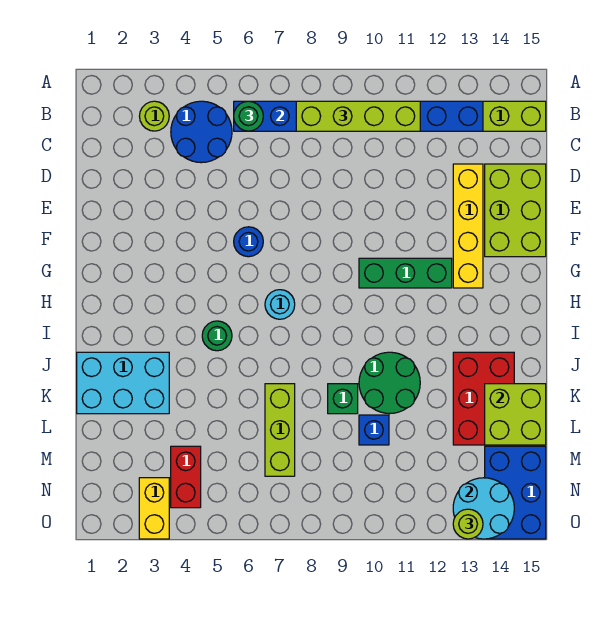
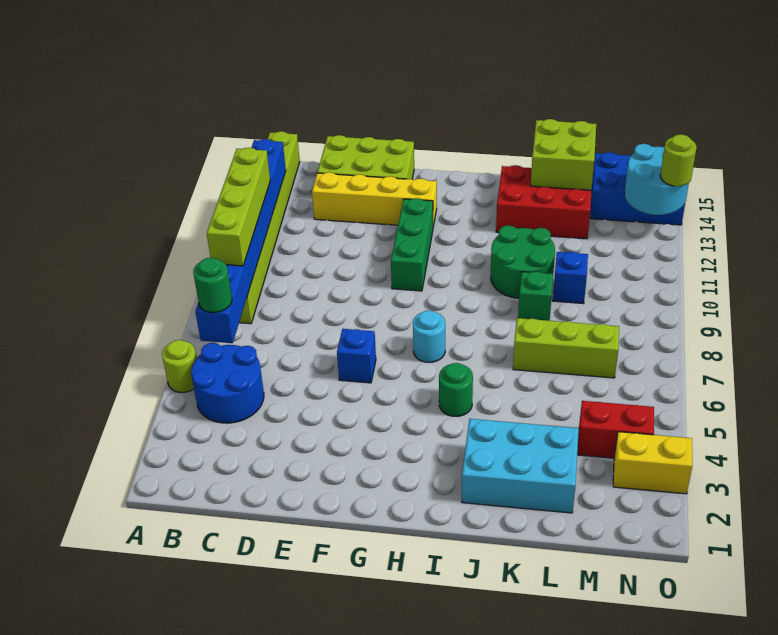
lime round brick B3 level 1 -> lime round brick A5 level 1
blue round brick F6 level 1 -> blue brick F6 level 1
cyan brick J1:K3 level 1 -> cyan brick J2:L3 level 1

